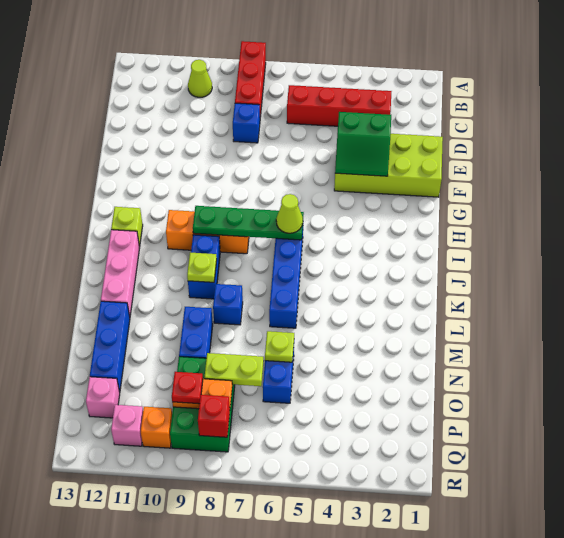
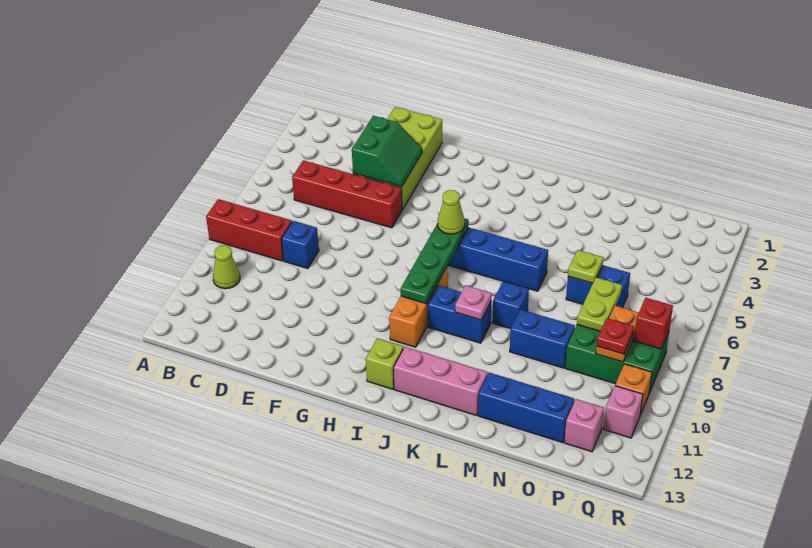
red brick C3:C6 level 1 -> red brick C5:F5 level 1
lime plate K9 level 2 -> pink plate K9 level 2

